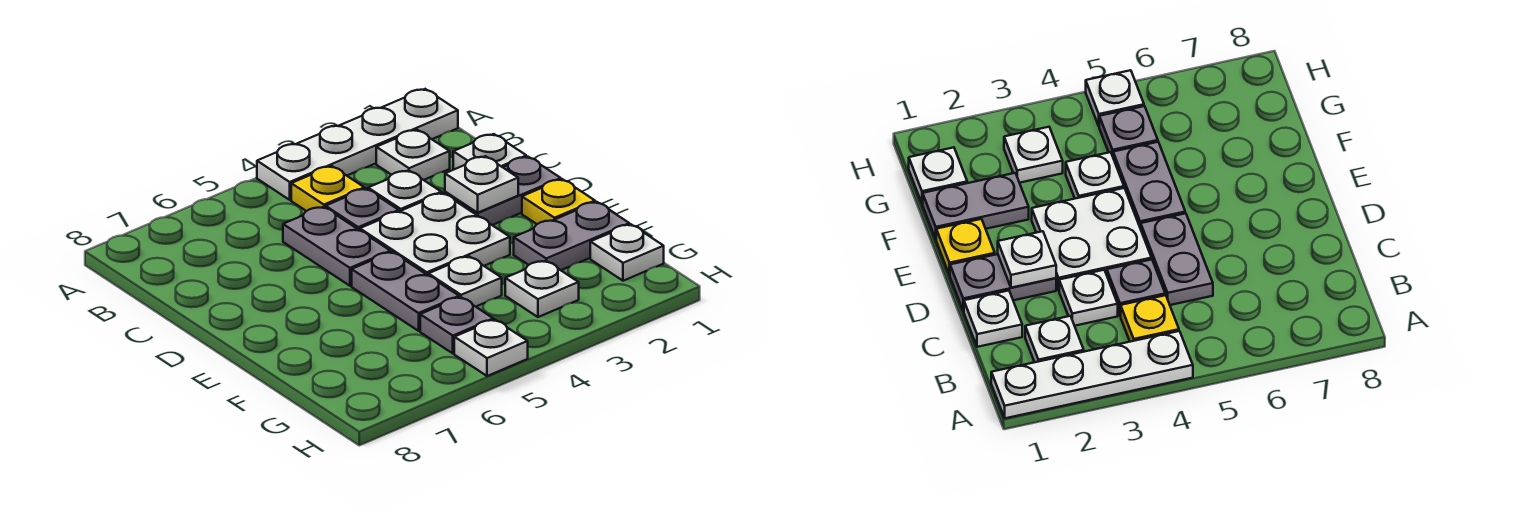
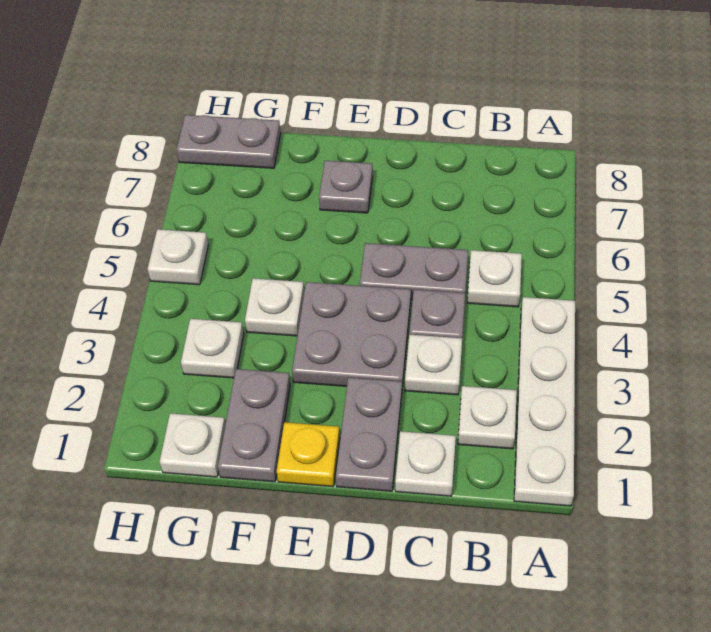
yellow plate B4 level 1 -> none
white plate D2 level 2 -> white plate B5 level 1
white plate D3:E4 level 1 -> grey plate D3:E4 level 1
grey plate E5:F5 level 1 -> grey plate G8:H8 level 1
grey plate G5 level 1 -> grey plate E7 level 1

